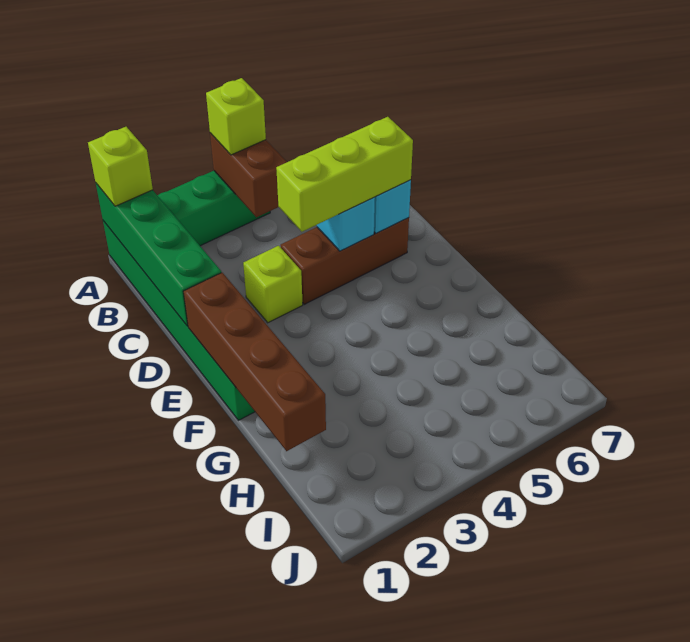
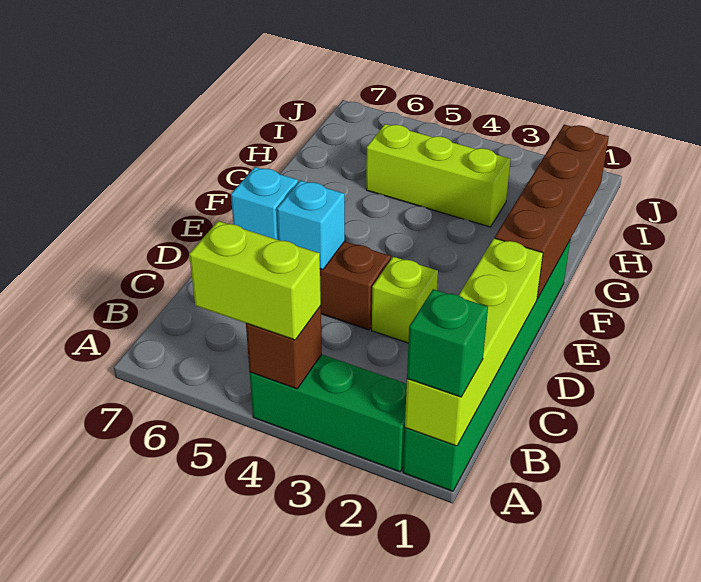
green brick A1:D1 level 2 -> lime brick A1:D1 level 2
lime brick A1 level 3 -> green brick A1 level 3
brown brick A4:B4 level 2 -> brown brick A4 level 2
lime brick A4 level 3 -> lime brick A4:A5 level 3
lime brick D4:D6 level 3 -> lime brick H3:H5 level 1

